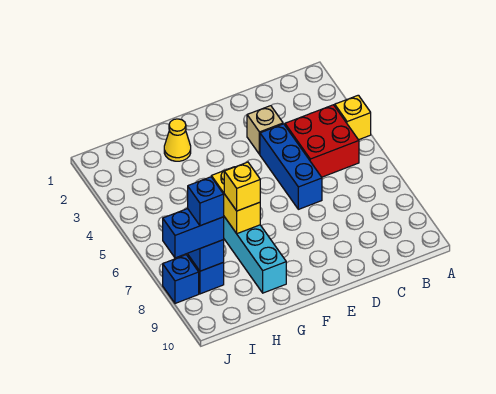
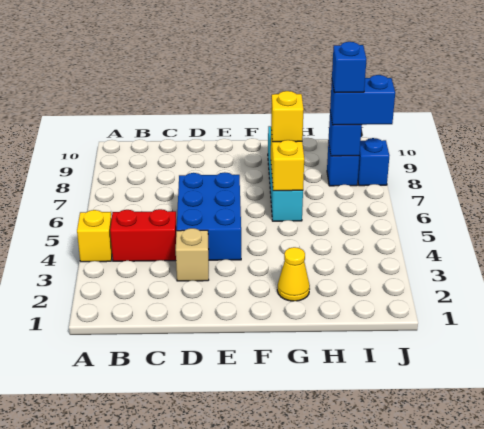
red brick B4:C5 level 1 -> red brick B4:C4 level 1
blue brick D4:D6 level 1 -> blue brick D4:E6 level 1

